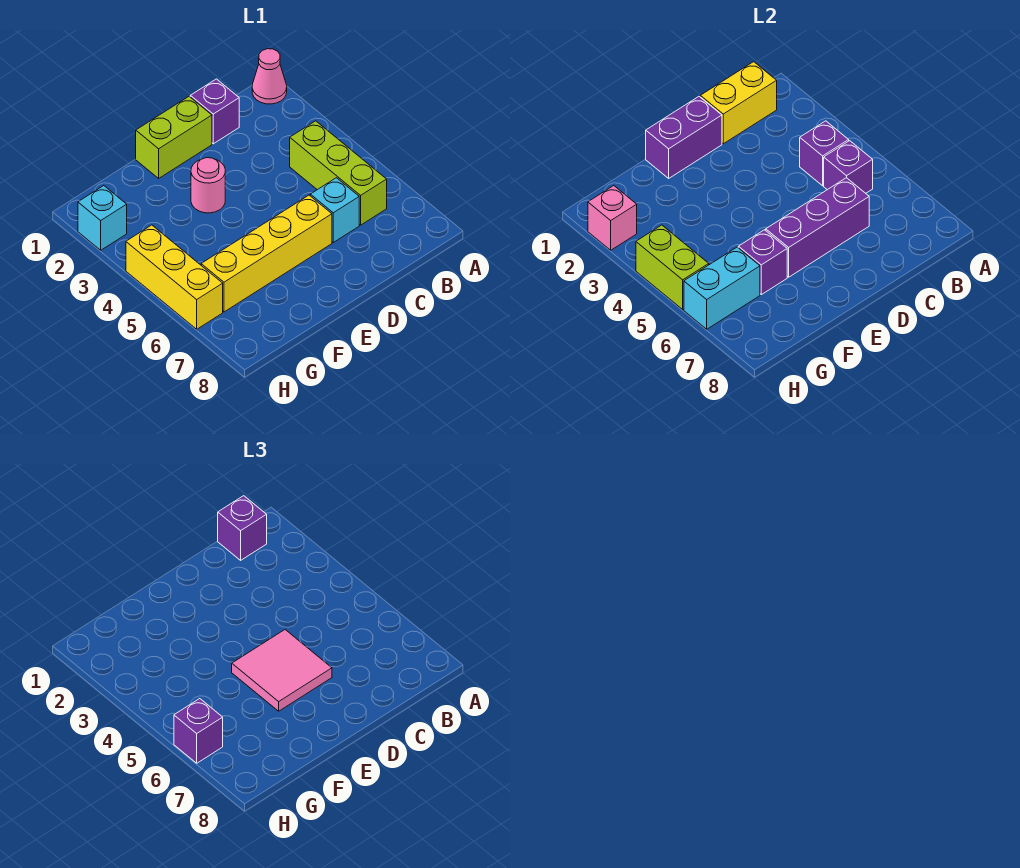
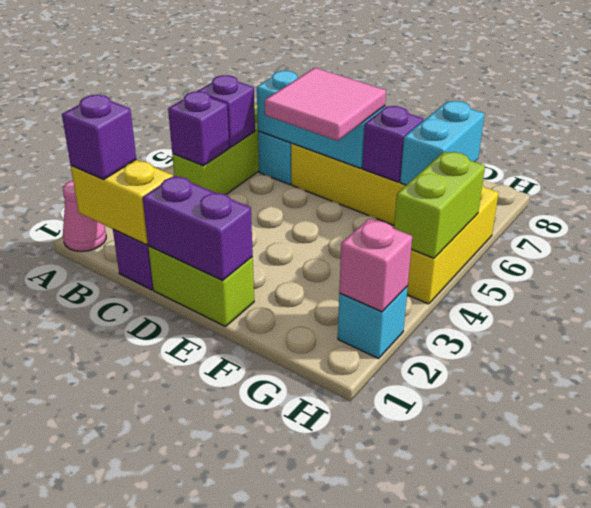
purple brick C6:E6 level 2 -> cyan brick C6:E6 level 2
pink round brick E3 level 1 -> none
cyan brick G6:H6 level 2 -> cyan brick G6:G7 level 2
purple brick H6 level 3 -> none

